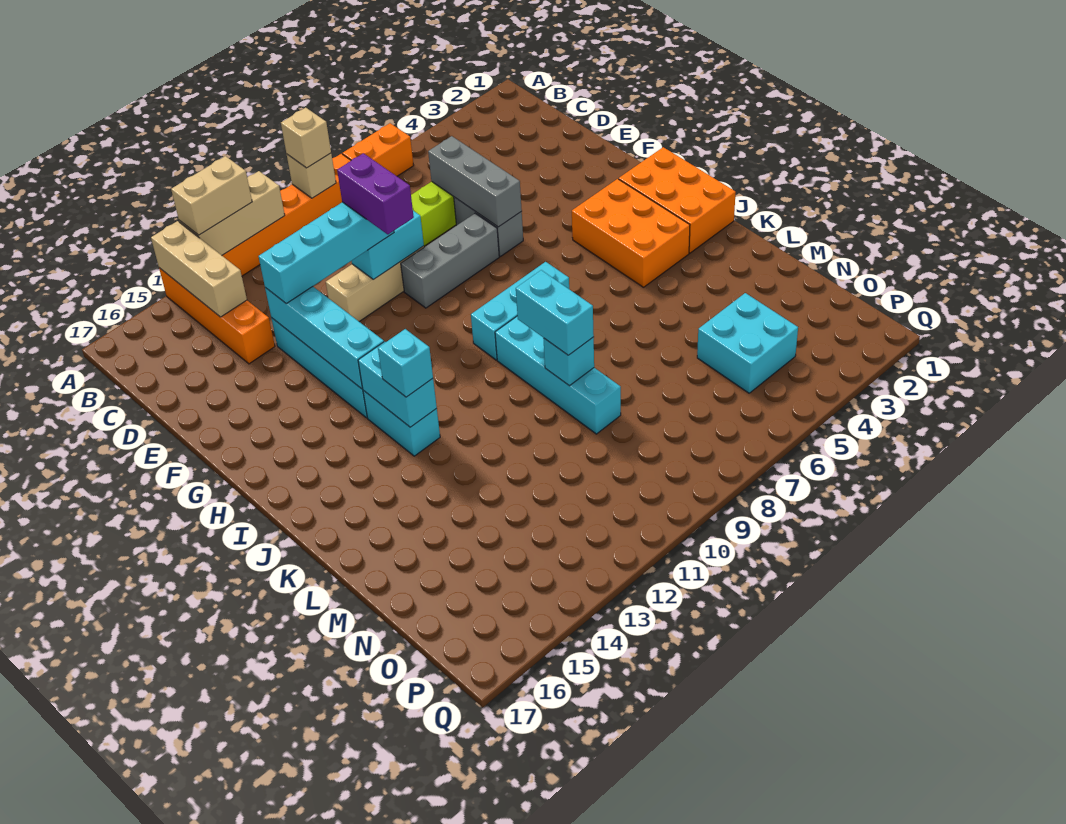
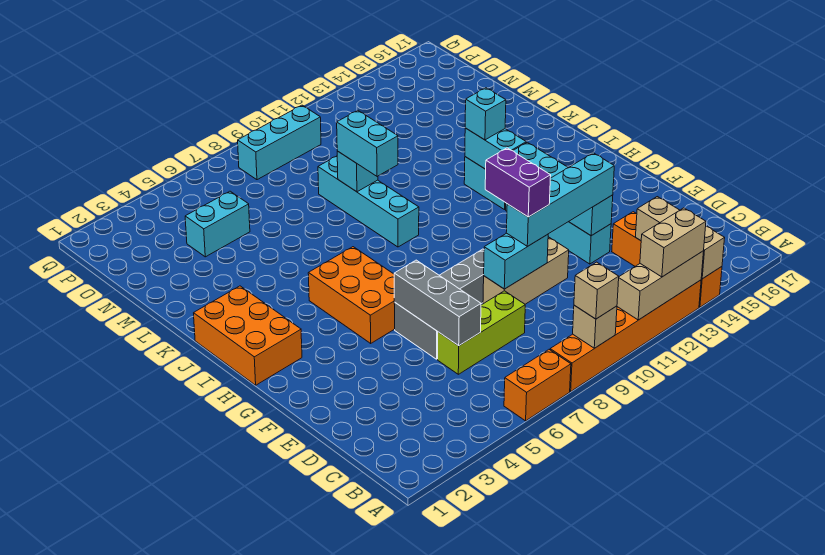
orange brick H3:J4 level 1 -> orange brick G5:I6 level 1
cyan brick I7:I9 level 1 -> cyan brick P8:P10 level 1
cyan brick N4:O5 level 1 -> cyan brick N4:N5 level 1

